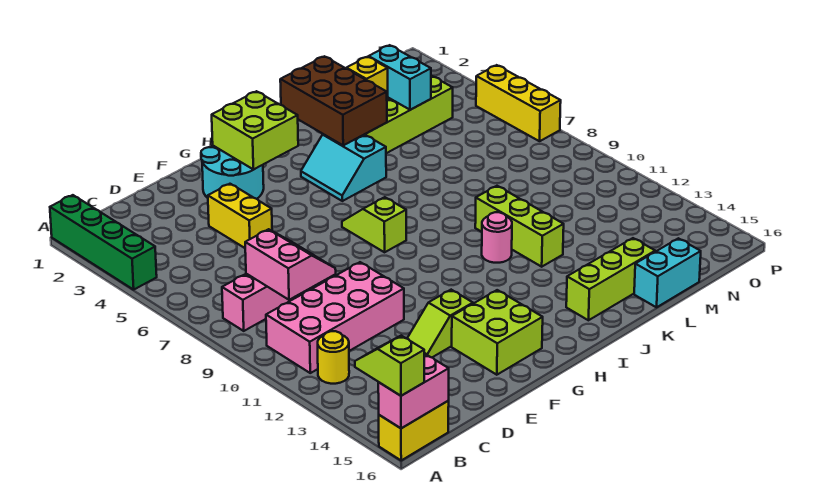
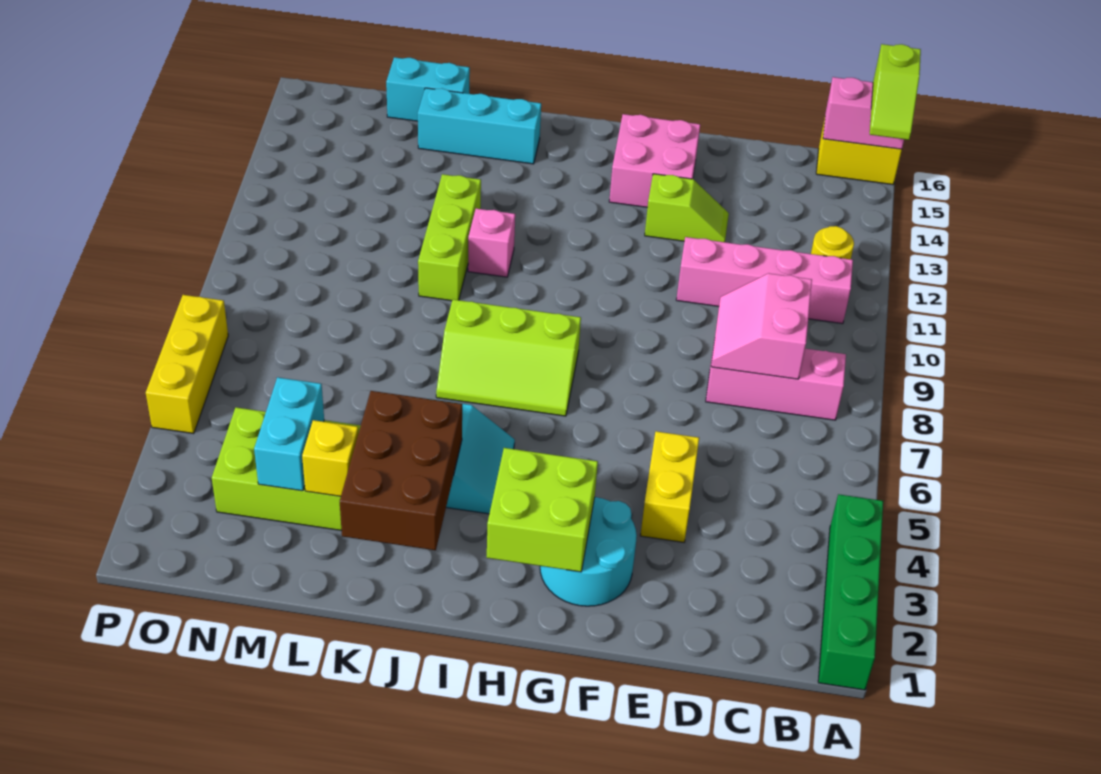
pink brick B10:E11 level 1 -> pink brick B11:E11 level 1
lime brick F14:G15 level 1 -> pink brick F14:G15 level 1
lime slope H7:H8 level 1 top 8 -> lime slope H7:J8 level 1 top 8
pink round brick J11 level 1 -> pink brick J11 level 1
lime brick J15:L15 level 1 -> cyan brick J15:L15 level 1

